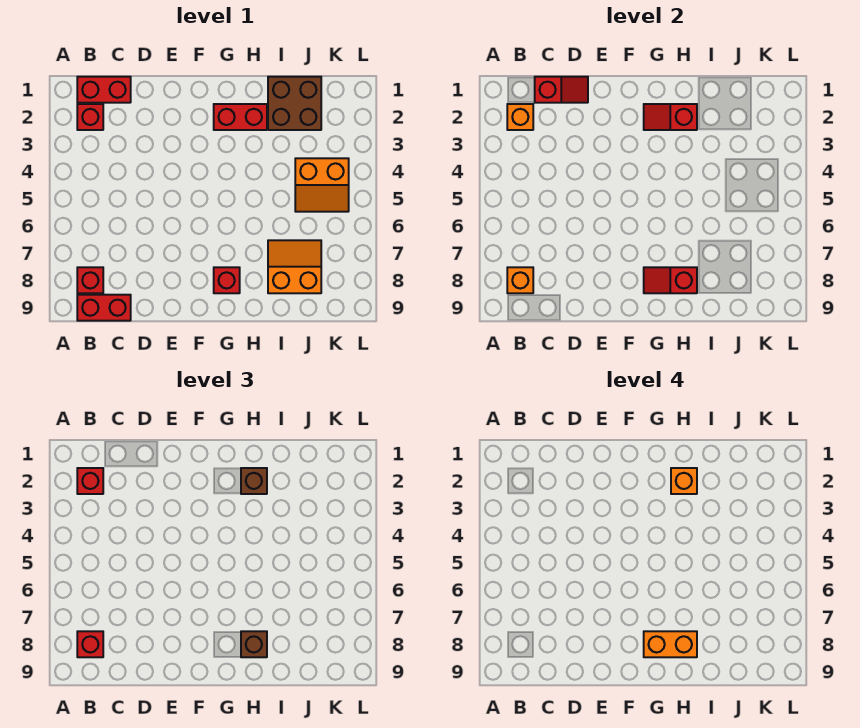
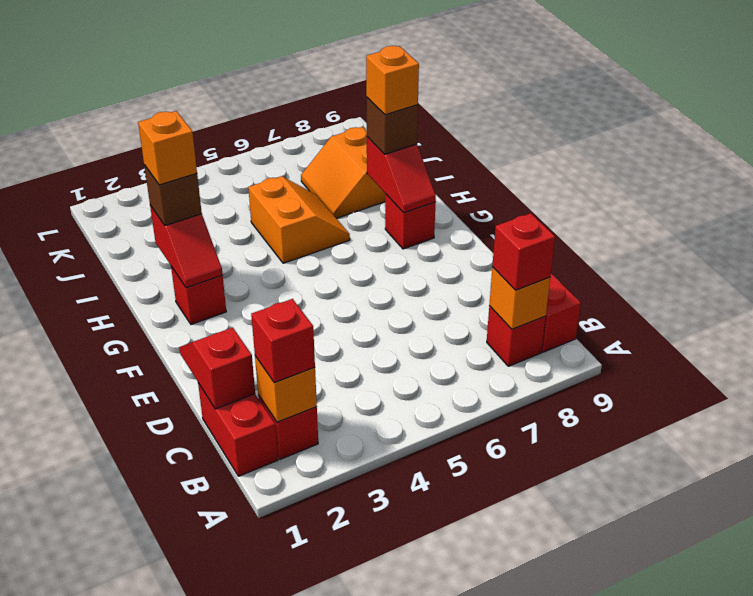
red brick G2:H2 level 1 -> red brick G2 level 1
orange brick G8:H8 level 4 -> orange brick H8 level 4
brown brick I1:J2 level 1 -> none
orange slope J4:K5 level 1 top 4 -> orange slope H5:I6 level 1 top 5

